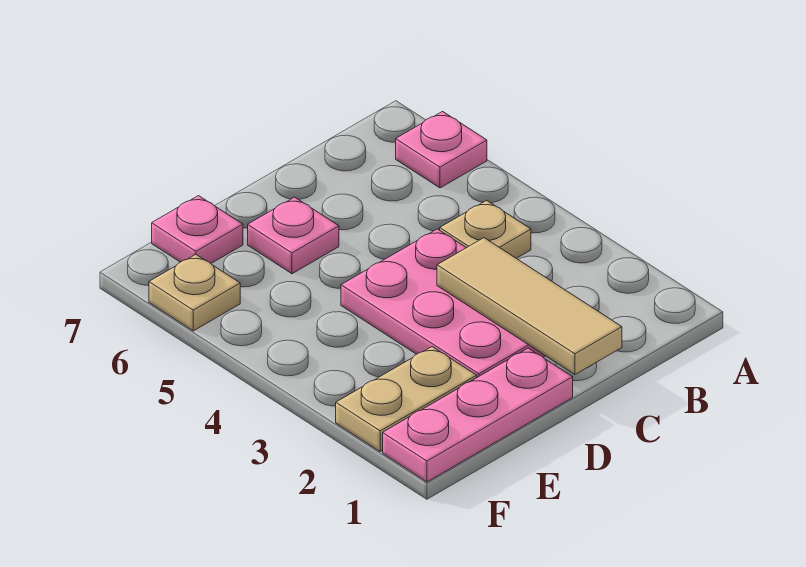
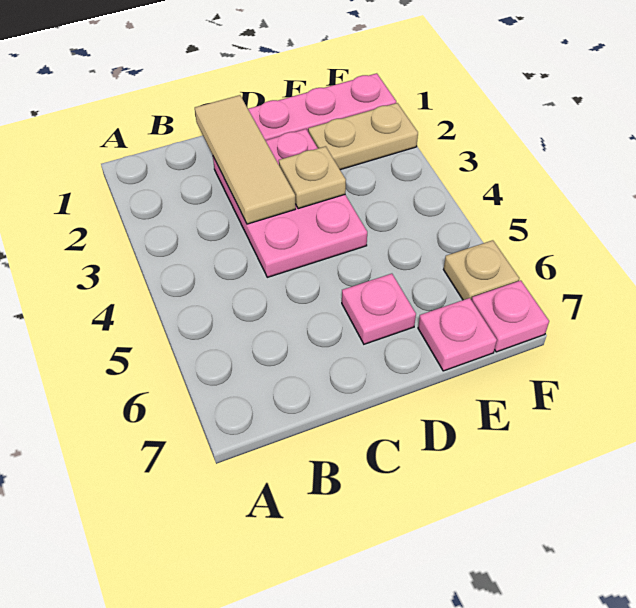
pink plate A6 level 1 -> pink plate F7 level 1
tan plate B4 level 1 -> tan plate D3 level 2

